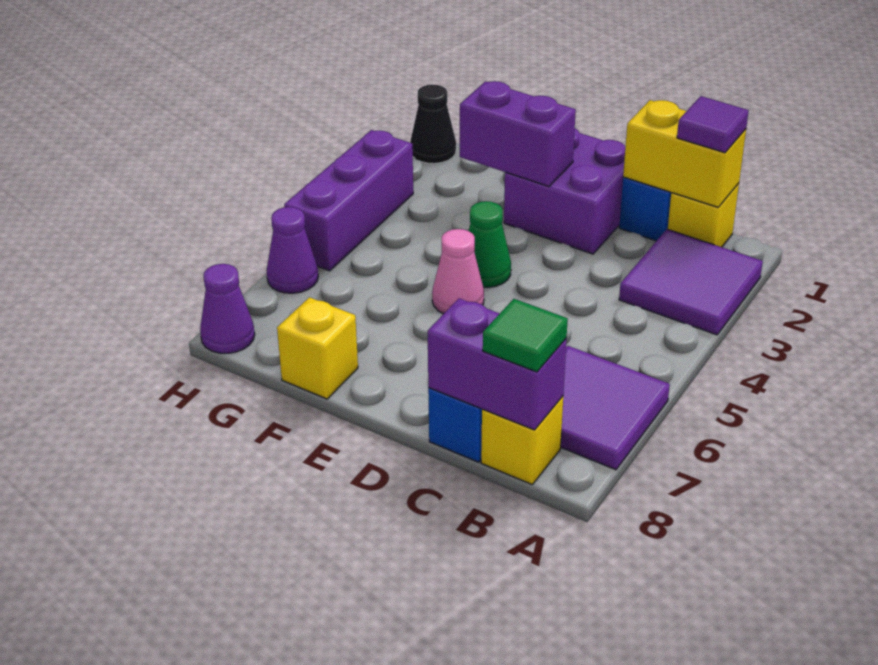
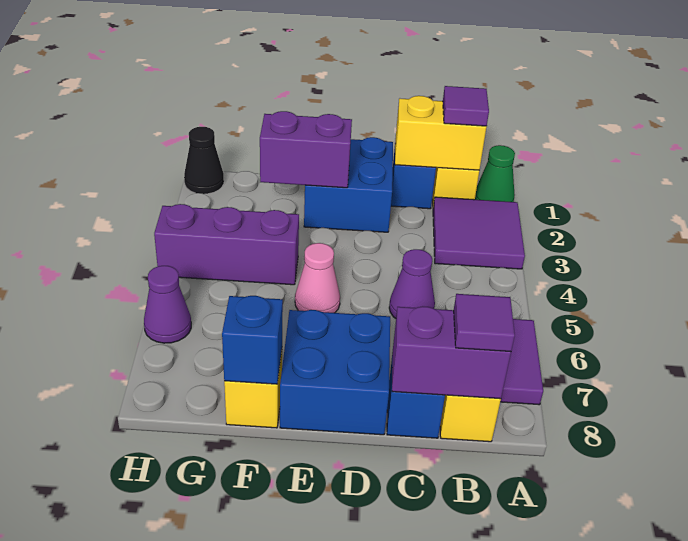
green tile B8 level 3 -> purple tile B8 level 3
purple brick D1:E2 level 1 -> blue brick D1:E2 level 1
none -> blue brick D7:E8 level 1
green cone E4 level 1 -> green cone A1 level 1
none -> blue brick F8 level 2
purple brick H3:H5 level 1 -> purple brick F4:H4 level 1
purple cone H8 level 1 -> purple cone C5 level 1

